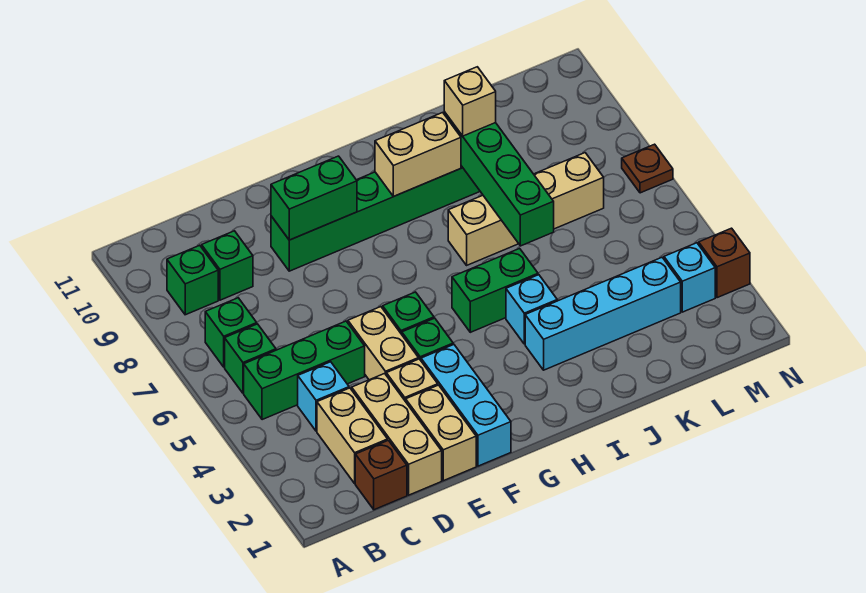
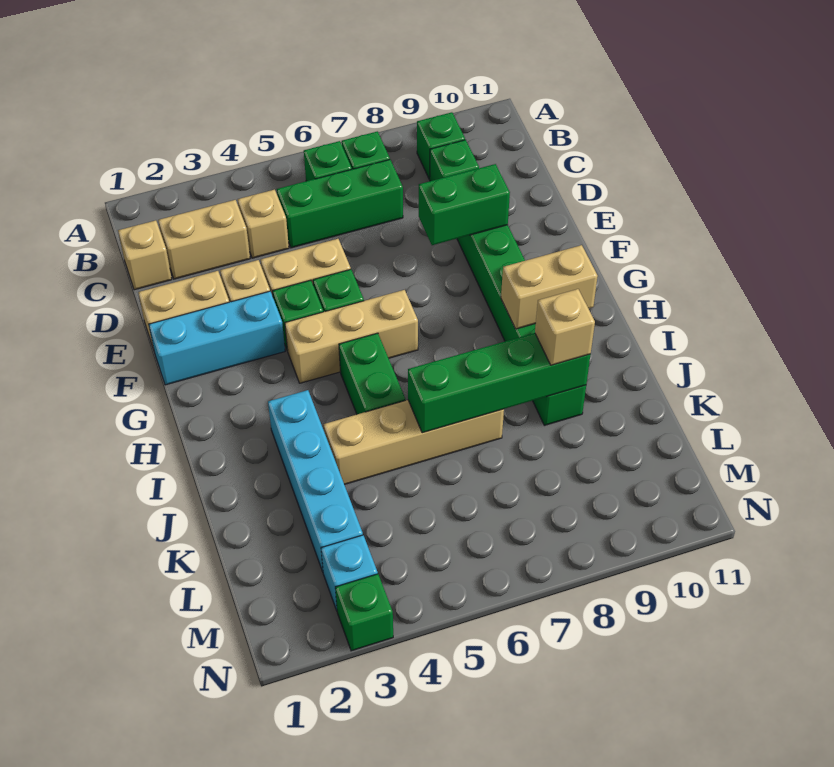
green brick B5:D5 level 1 -> green brick C5:C7 level 1
brown brick C1 level 1 -> tan brick C1 level 1
cyan brick C4 level 1 -> tan brick C4 level 1
tan brick D1:D3 level 1 -> tan brick G4:G6 level 1
green brick E9:F9 level 2 -> green brick E8:E9 level 2
tan brick H9:I9 level 2 -> tan brick H9:H10 level 2
cyan brick I4 level 1 -> none
tan brick I7:L7 level 1 -> tan brick J4:J7 level 1
brown brick N3 level 1 -> green brick N3 level 1
brown plate N7 level 1 -> none

